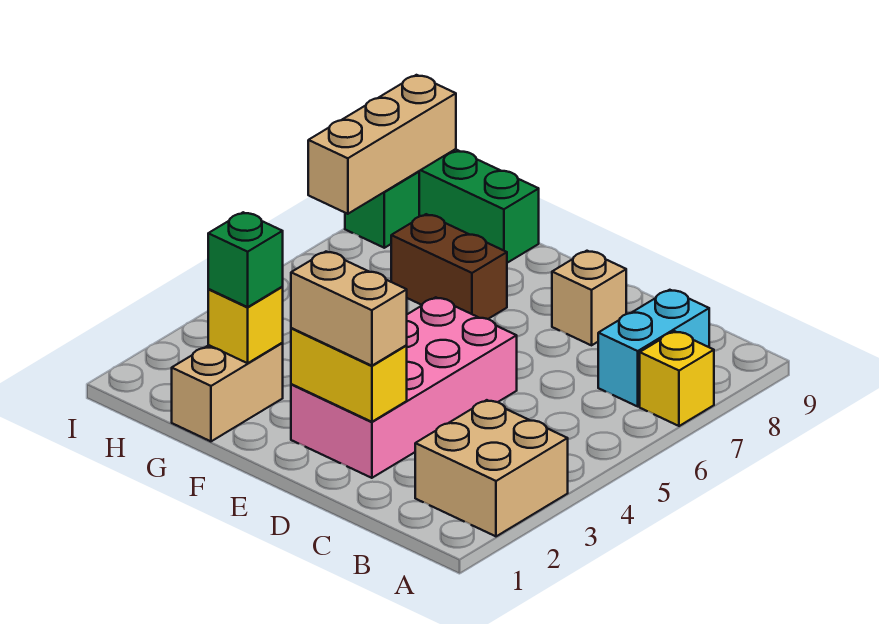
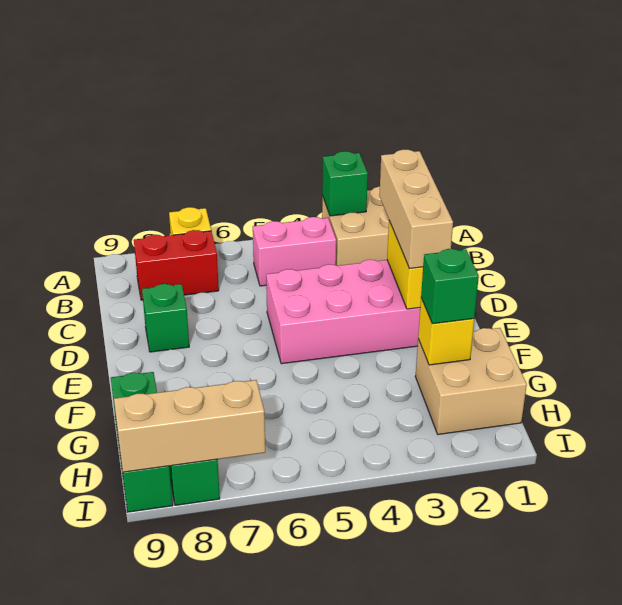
none -> green brick A3 level 2
none -> pink brick B4:B5 level 1
cyan brick B7:B8 level 1 -> red brick B7:B8 level 1
tan brick D2:E2 level 3 -> tan brick C2:E2 level 3
tan brick D8 level 1 -> green brick D8 level 1
brown brick F7:G7 level 1 -> none
tan brick G1:G2 level 1 -> tan brick G1:H2 level 1

